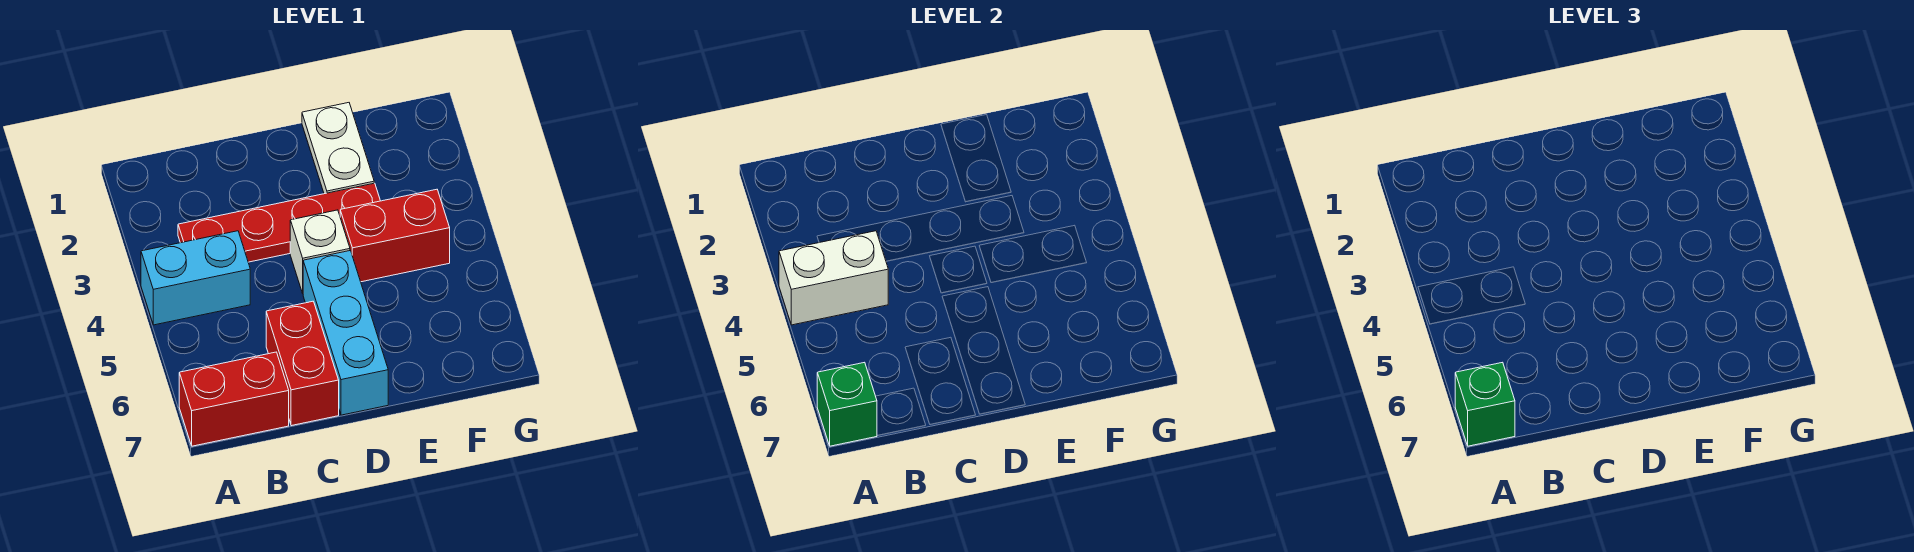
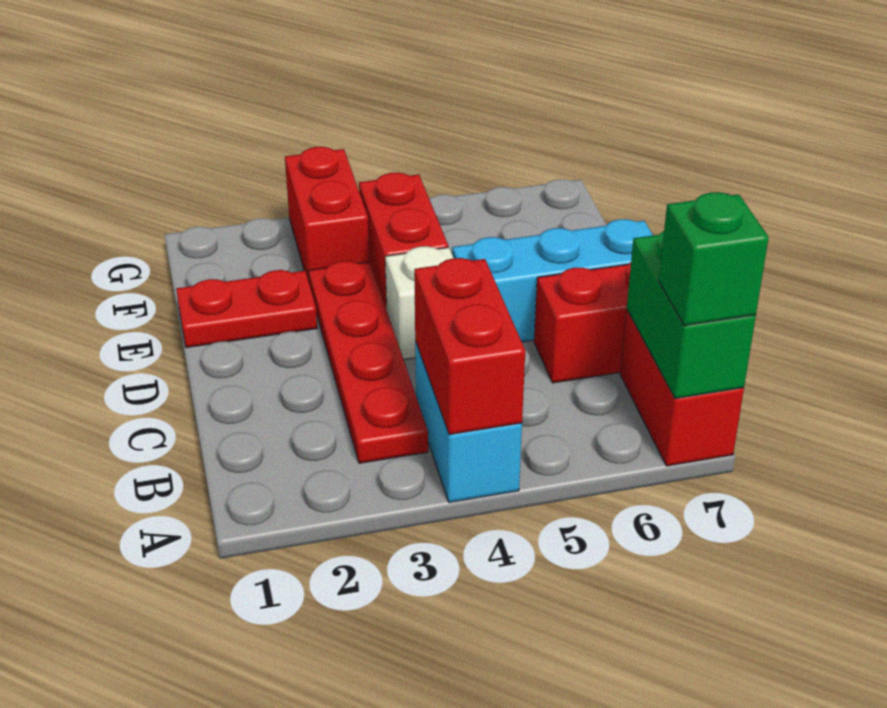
white brick A4:B4 level 2 -> red brick A4:B4 level 2
green brick A7 level 2 -> green brick A7:B7 level 2
white plate E1:E2 level 1 -> red plate E1:E2 level 1
none -> red brick F3:G3 level 1

